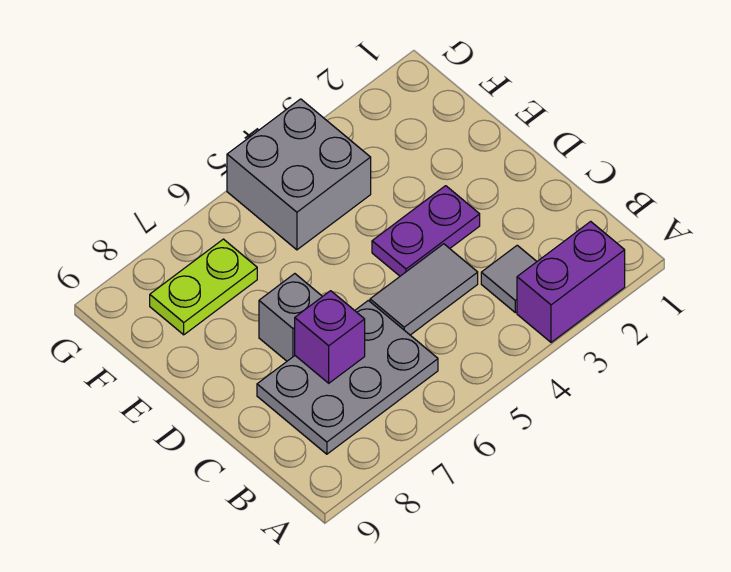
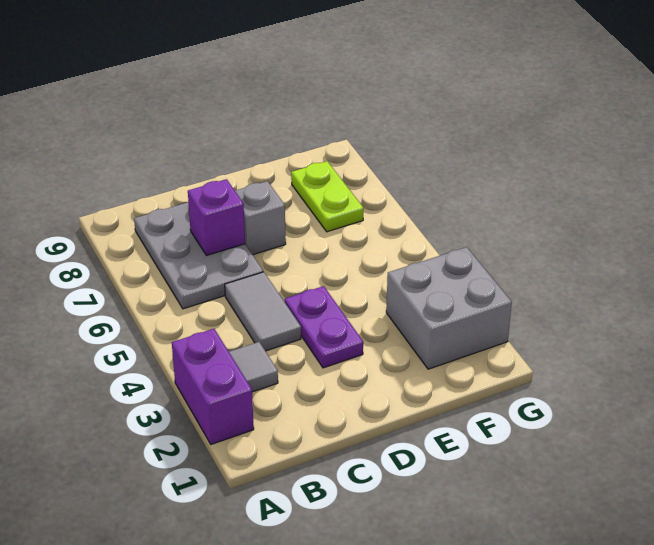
grey brick F4:G5 level 1 -> grey brick F2:G3 level 1

